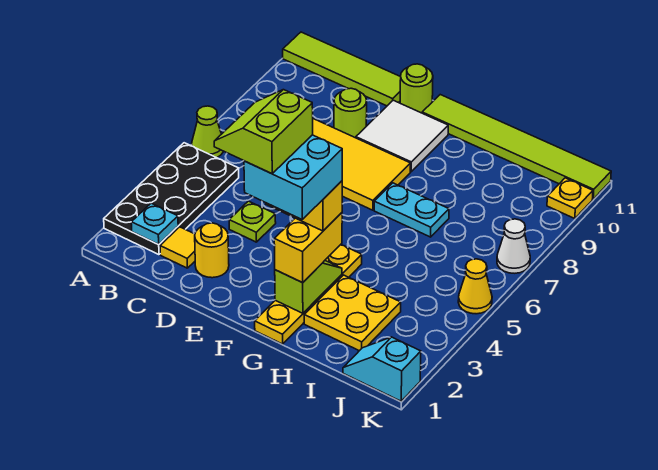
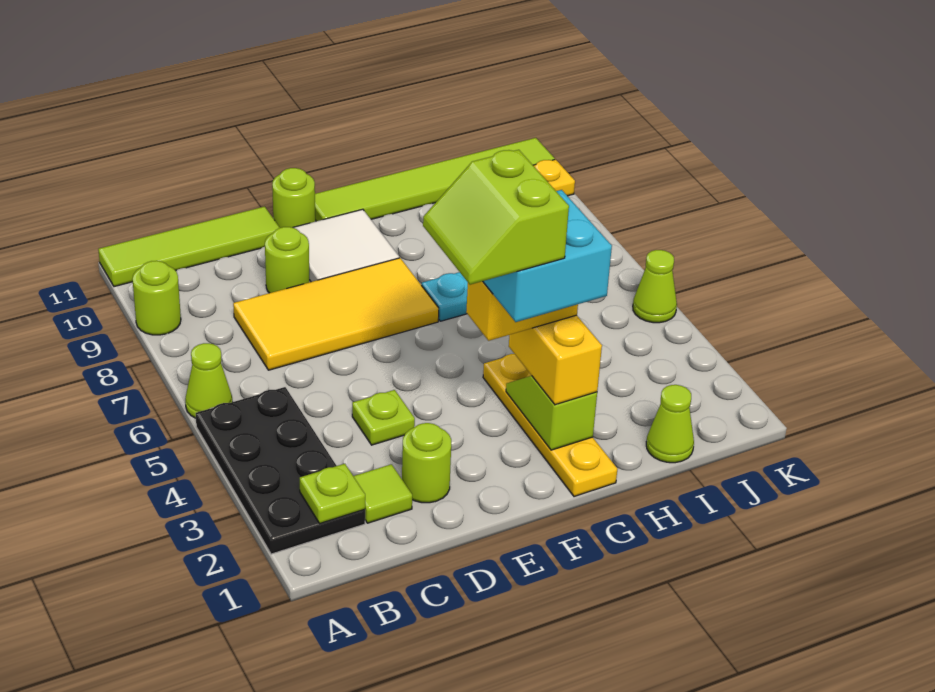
none -> lime round brick A9 level 1
cyan plate B2 level 2 -> lime plate B2 level 2
yellow tile C2 level 1 -> lime tile C2 level 1
yellow round brick D2 level 1 -> lime round brick D2 level 1
yellow plate H2:I3 level 1 -> none
none -> lime cone I1 level 1
cyan slope J1:K1 level 1 top K -> none
yellow cone K5 level 1 -> lime cone K5 level 1
white cone K7 level 1 -> none

